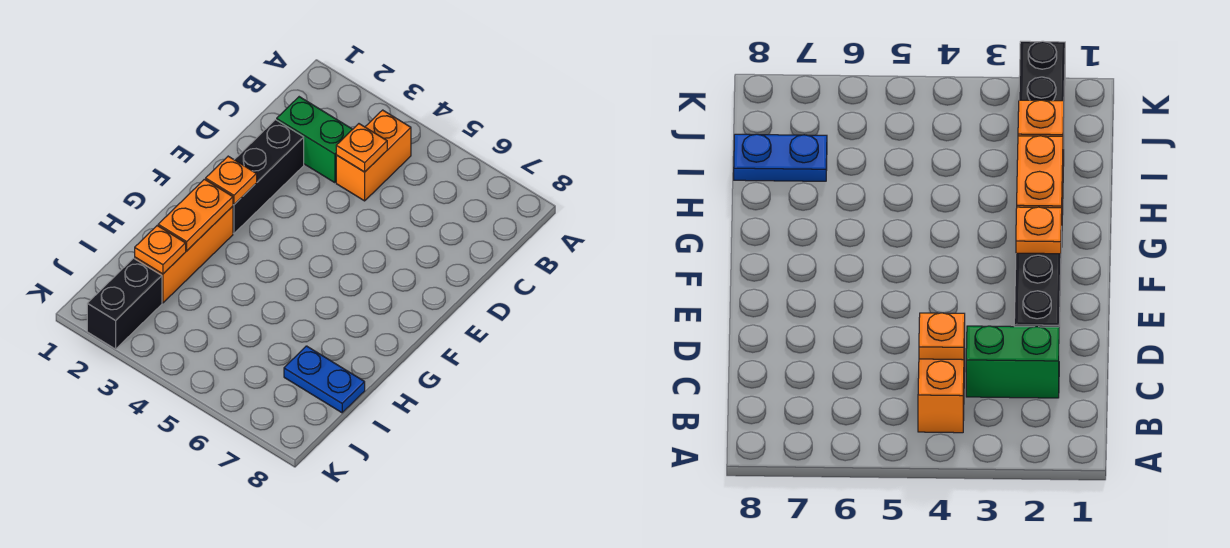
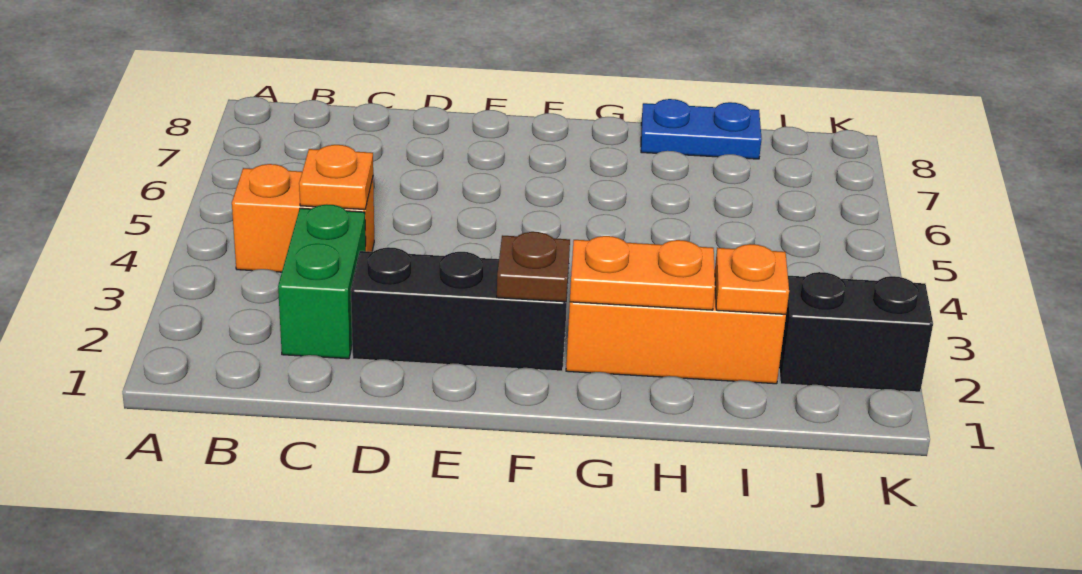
orange plate F2 level 2 -> brown plate F2 level 2
blue plate I7:I8 level 1 -> blue plate H8:I8 level 1

